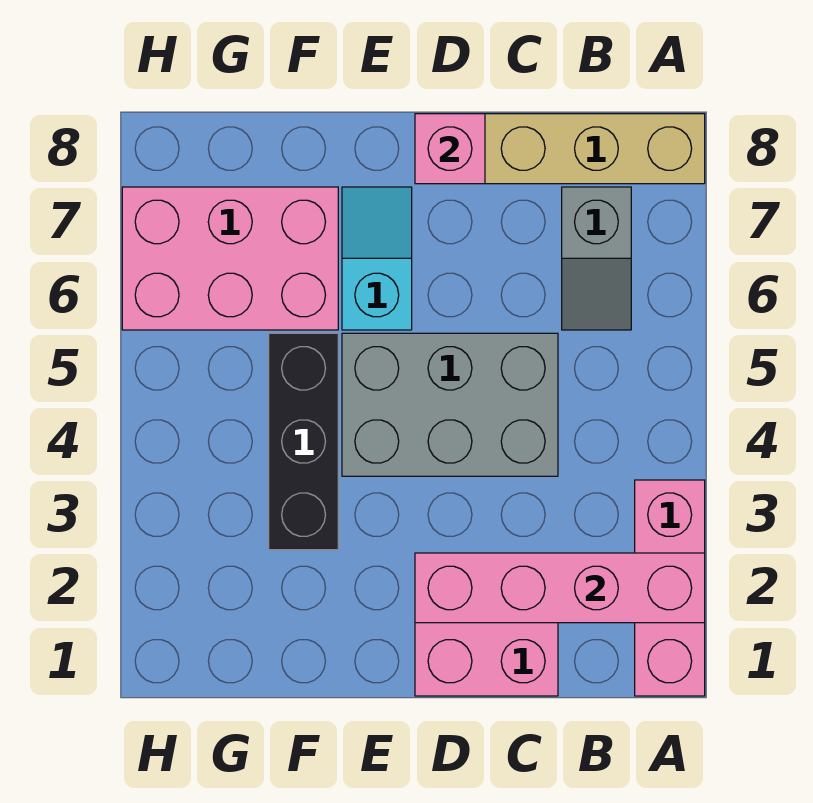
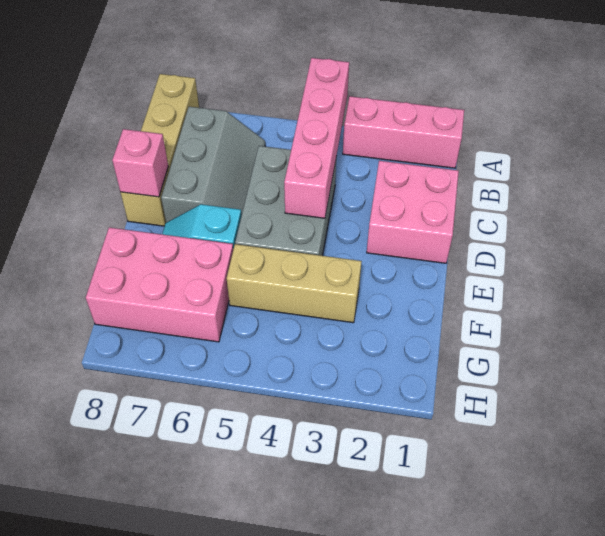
pink brick A2:D2 level 2 -> pink brick A4:D4 level 2
grey slope B6:B7 level 1 top 7 -> grey slope B6:D7 level 1 top 7
black brick F3:F5 level 1 -> tan brick F3:F5 level 1
pink brick F6:H7 level 1 -> pink brick F6:G8 level 1

